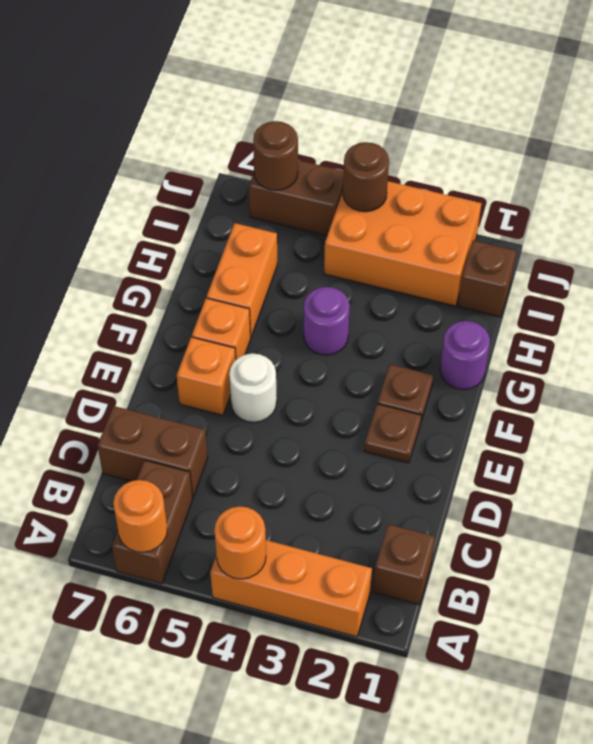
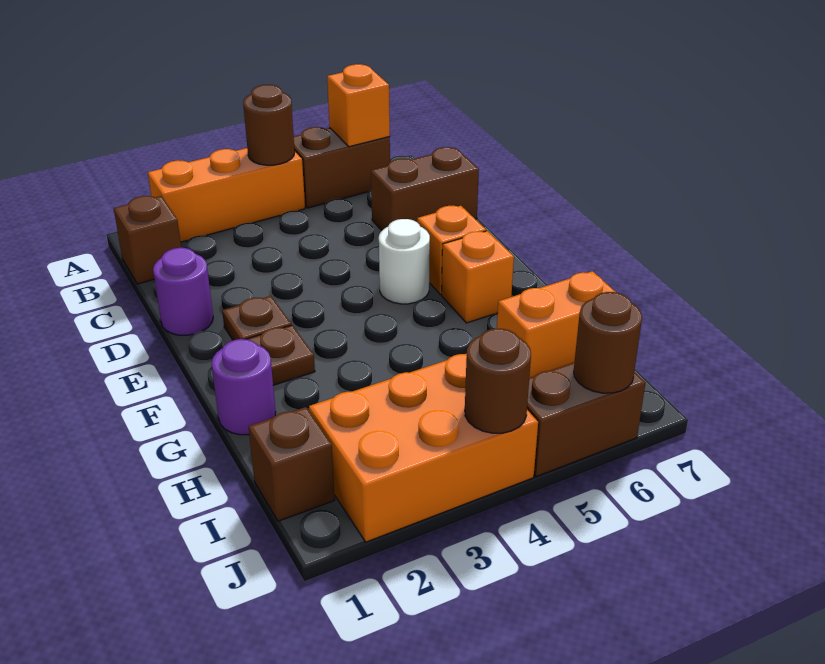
orange round brick A4 level 2 -> brown round brick A4 level 2
brown brick A6:B6 level 1 -> brown brick A5:A6 level 1
orange round brick A6 level 2 -> orange brick A6 level 2
purple round brick G4 level 1 -> purple round brick D1 level 1
orange brick G6:H6 level 1 -> orange brick H6:H7 level 1

